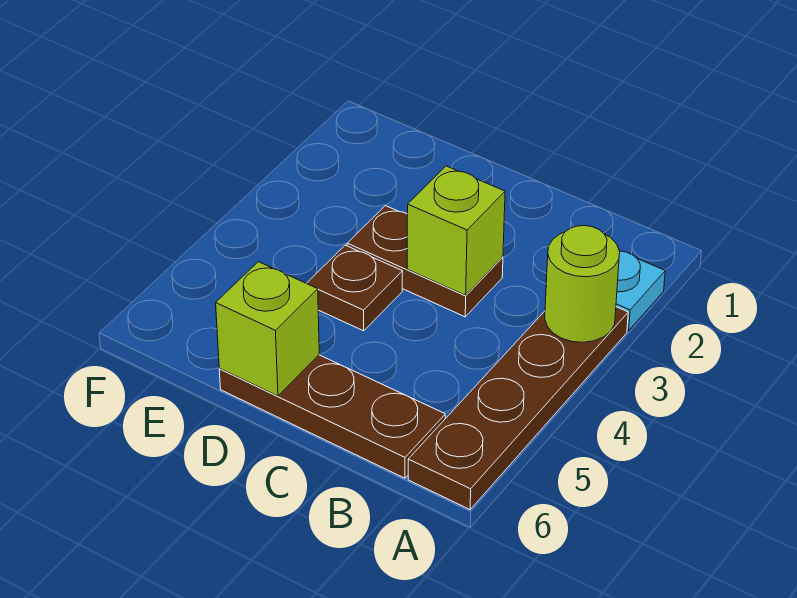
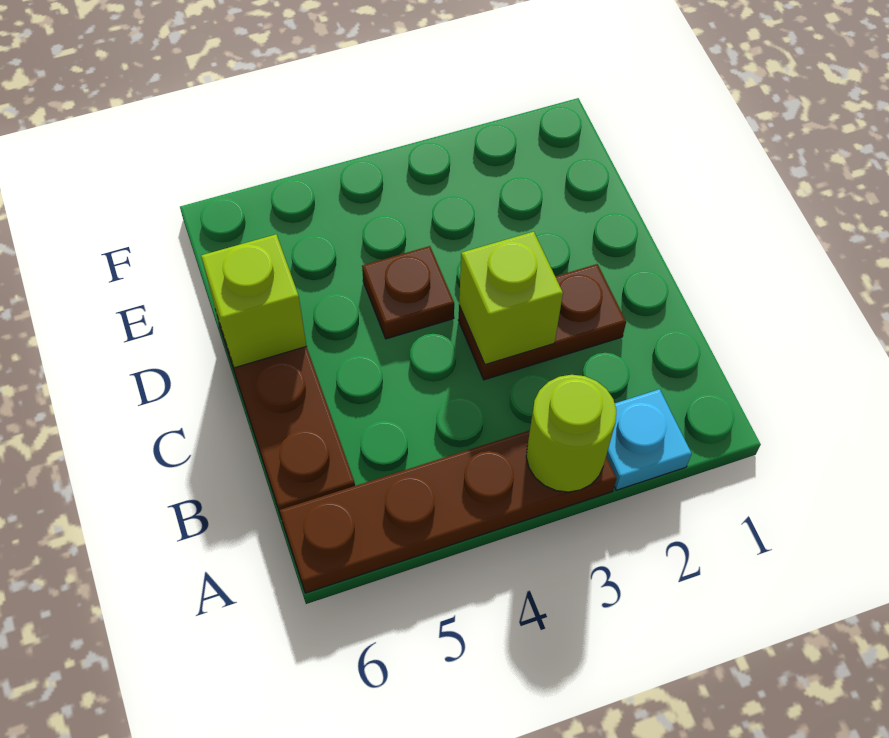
brown plate C3:D3 level 1 -> brown plate C2:C3 level 1

